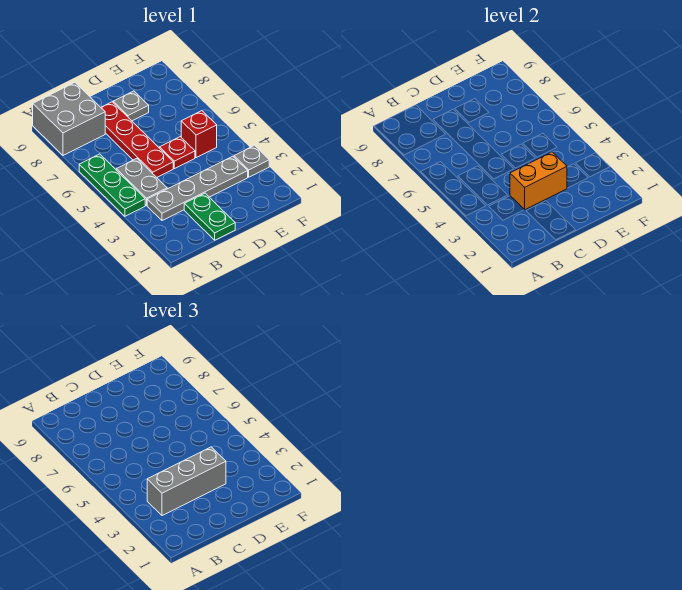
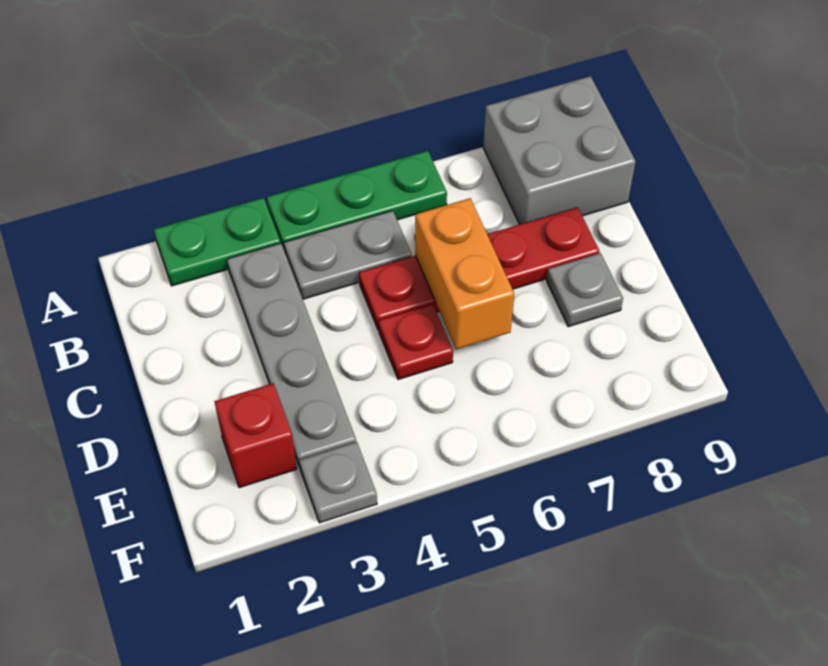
grey brick B3:D3 level 3 -> none
green plate C1:C2 level 1 -> green plate A2:A3 level 1
orange brick C3:D3 level 2 -> orange brick C6:D6 level 2
red brick E5 level 1 -> red brick E2 level 1

